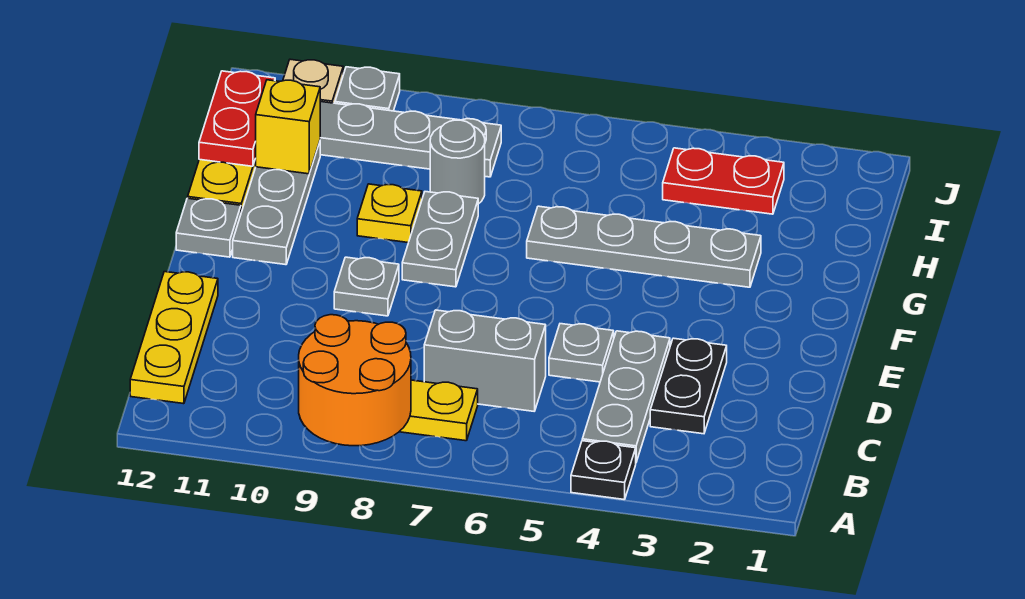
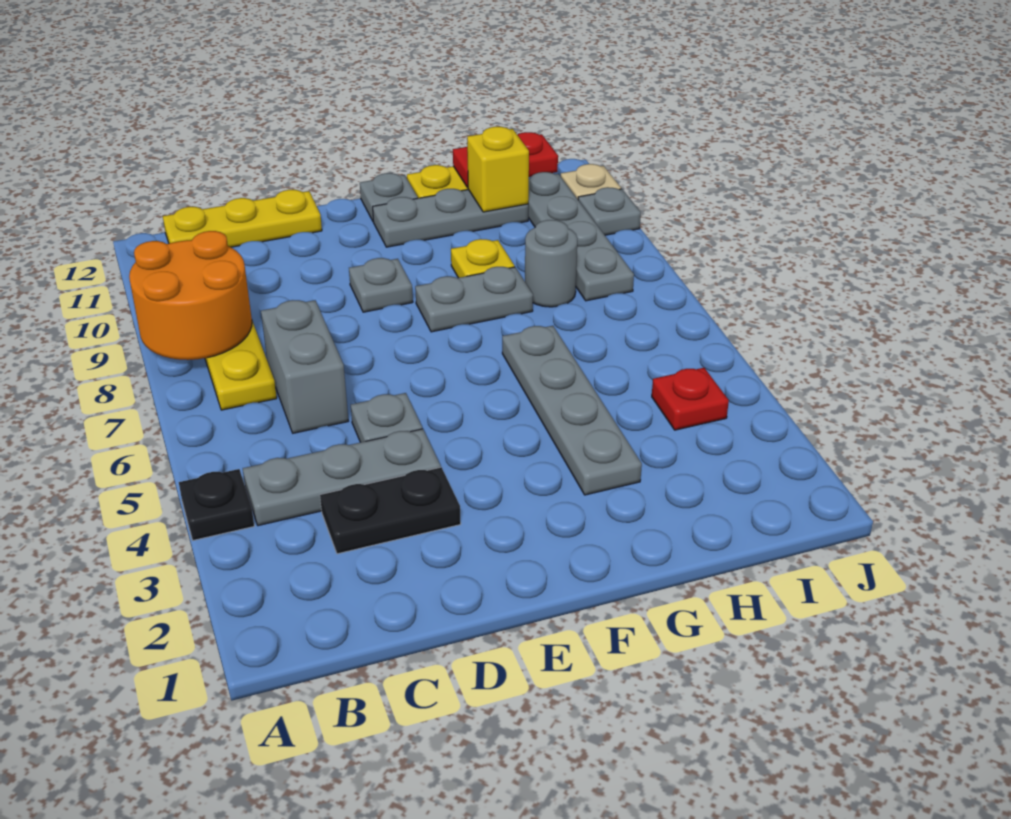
red plate I3:I4 level 1 -> red plate I4 level 1

